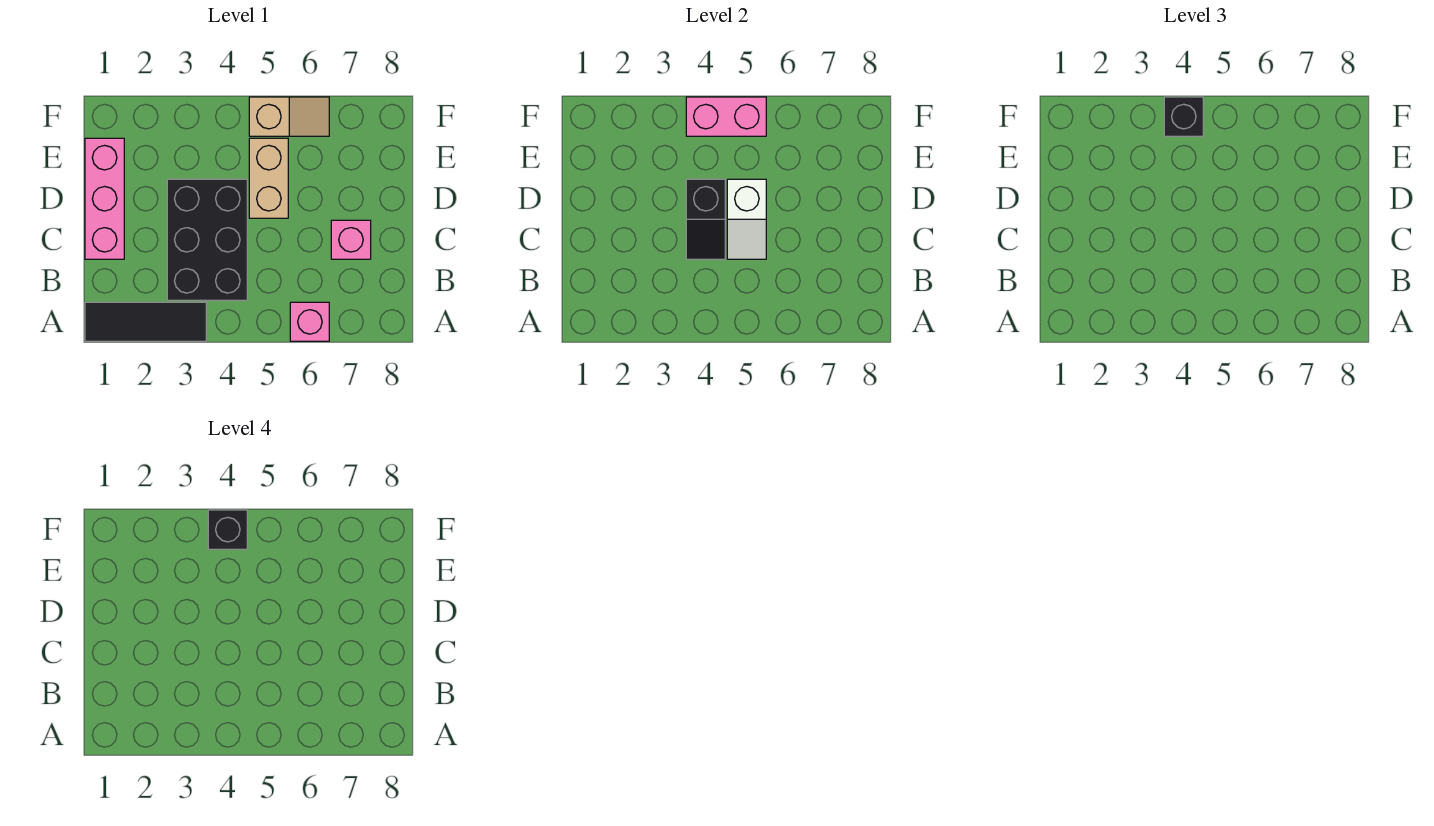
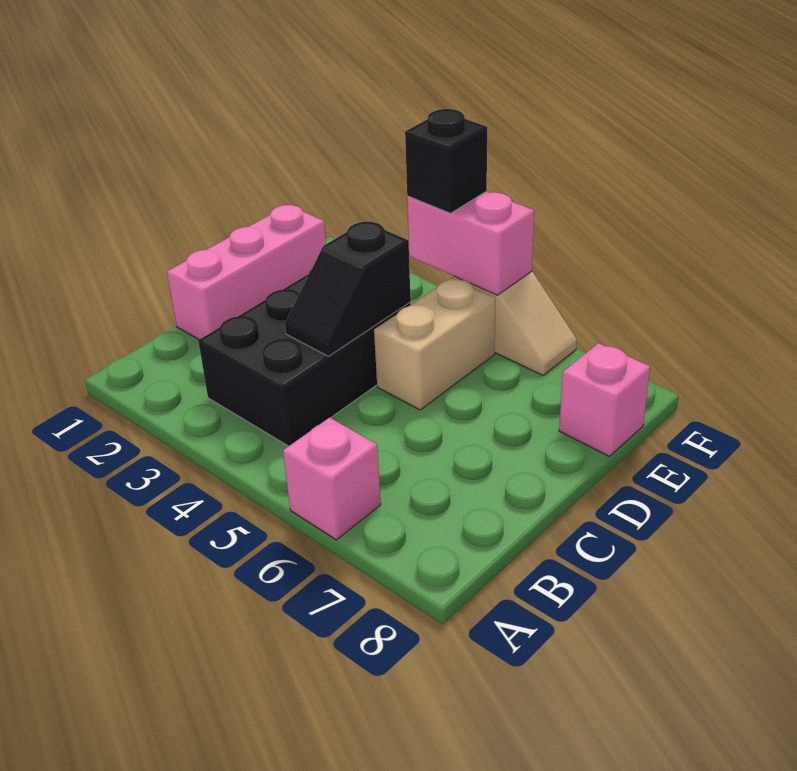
black tile A1:A3 level 1 -> none
white slope C5:D5 level 2 top D -> none
pink brick C7 level 1 -> pink brick E8 level 1
black brick F4 level 4 -> none

